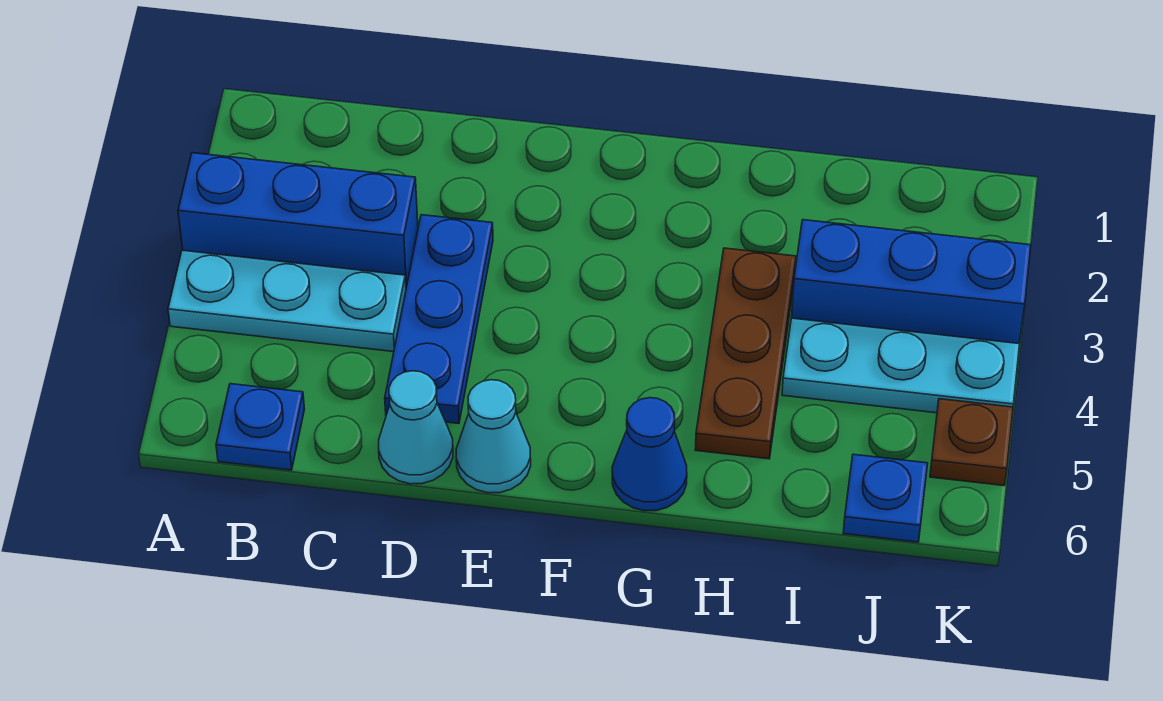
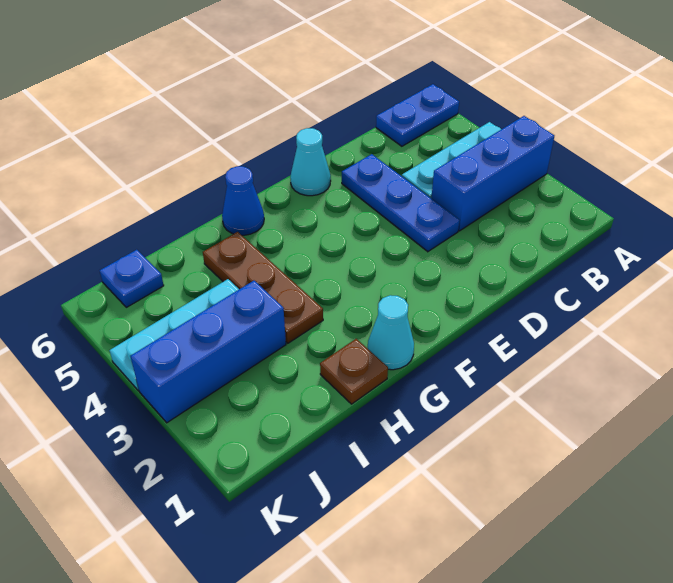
blue plate B6 level 1 -> blue plate A6:B6 level 1
cyan cone D6 level 1 -> cyan cone G1 level 1
brown plate K5 level 1 -> brown plate H1 level 1

